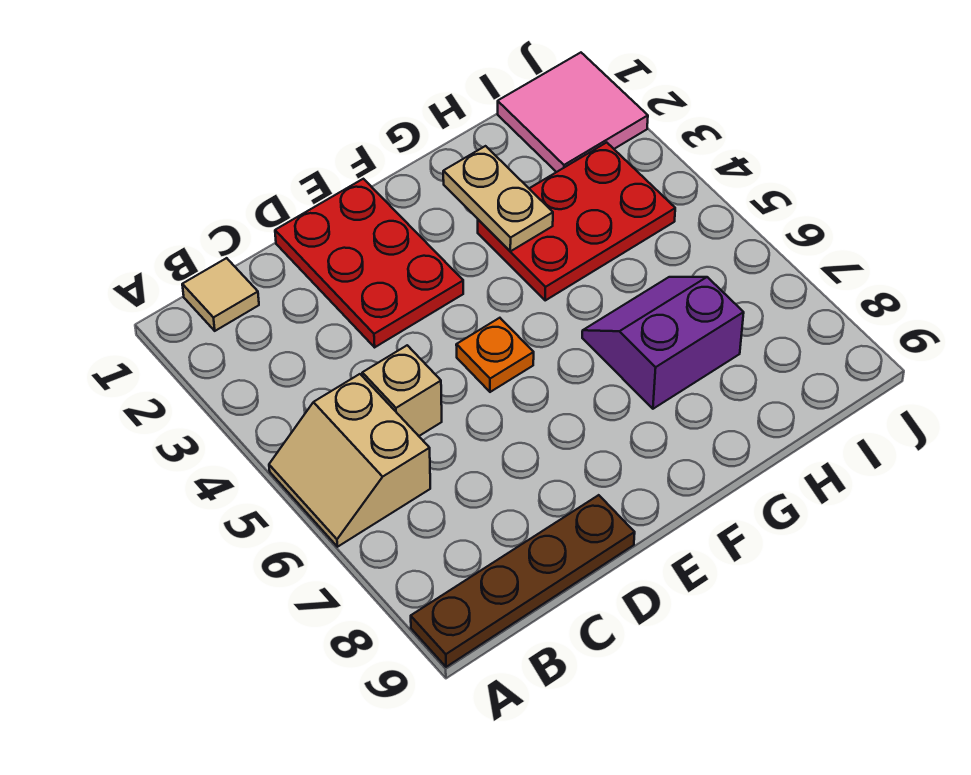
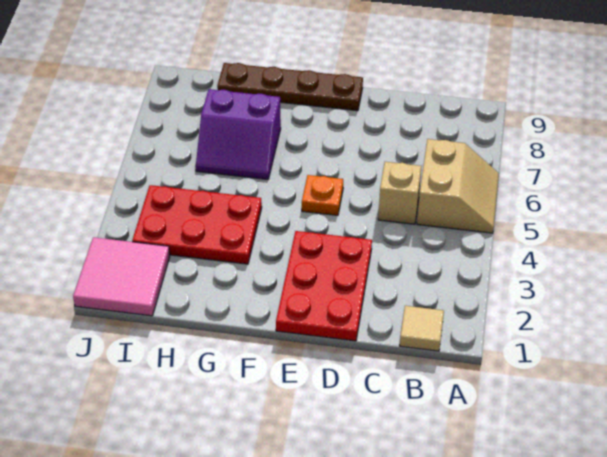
brown plate A9:D9 level 1 -> brown plate E9:H9 level 1
tan plate G2:G3 level 2 -> none

